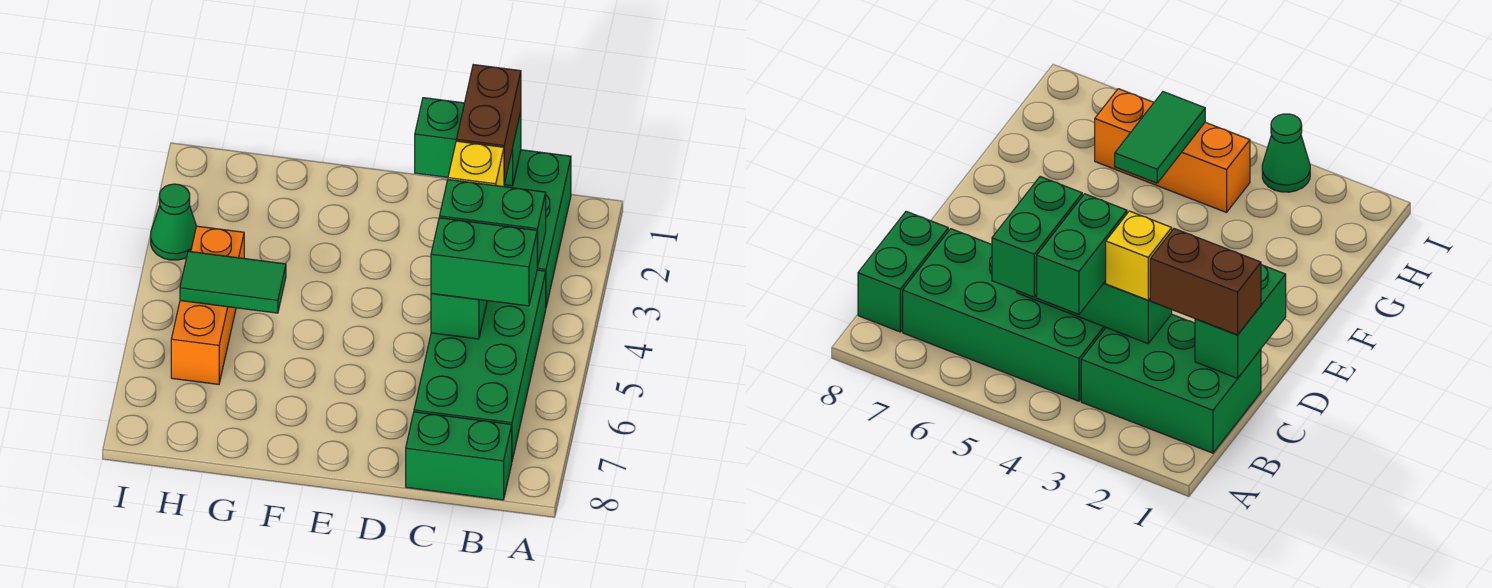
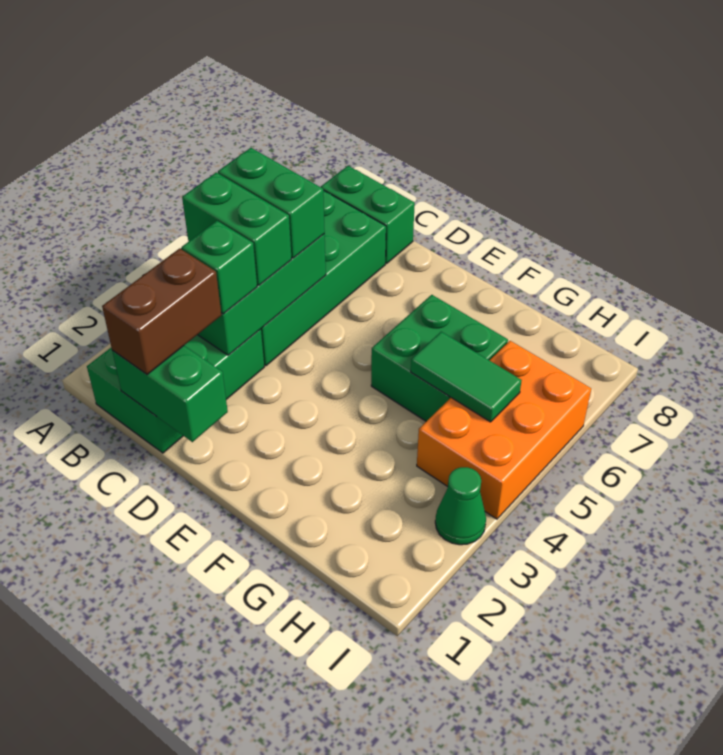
yellow brick C3 level 3 -> green brick C3 level 3
none -> green brick F5:G6 level 1
orange brick H4:H6 level 1 -> orange brick H4:I6 level 1

